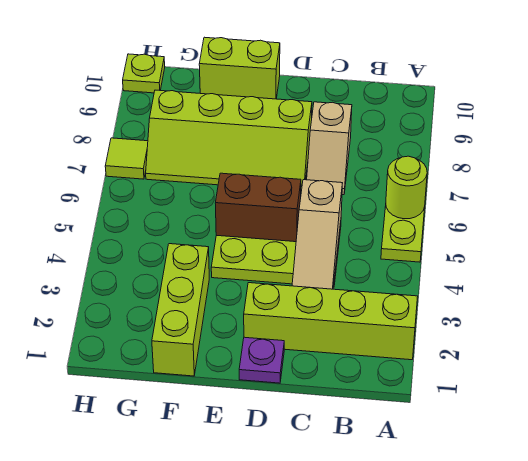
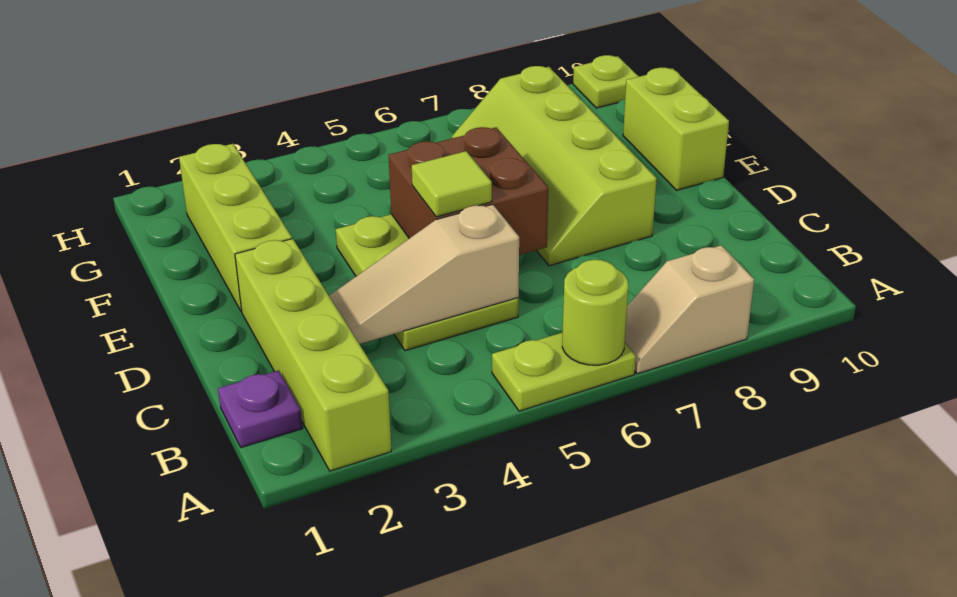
tan slope C7:C8 level 1 top 8 -> tan slope A7:A8 level 1 top 8
purple plate D1 level 1 -> purple plate B1 level 1
brown brick D5:E5 level 2 -> brown brick D5:E6 level 2
lime brick F1:F3 level 1 -> lime brick E2:G2 level 1
lime tile H7 level 1 -> lime tile D5 level 3

